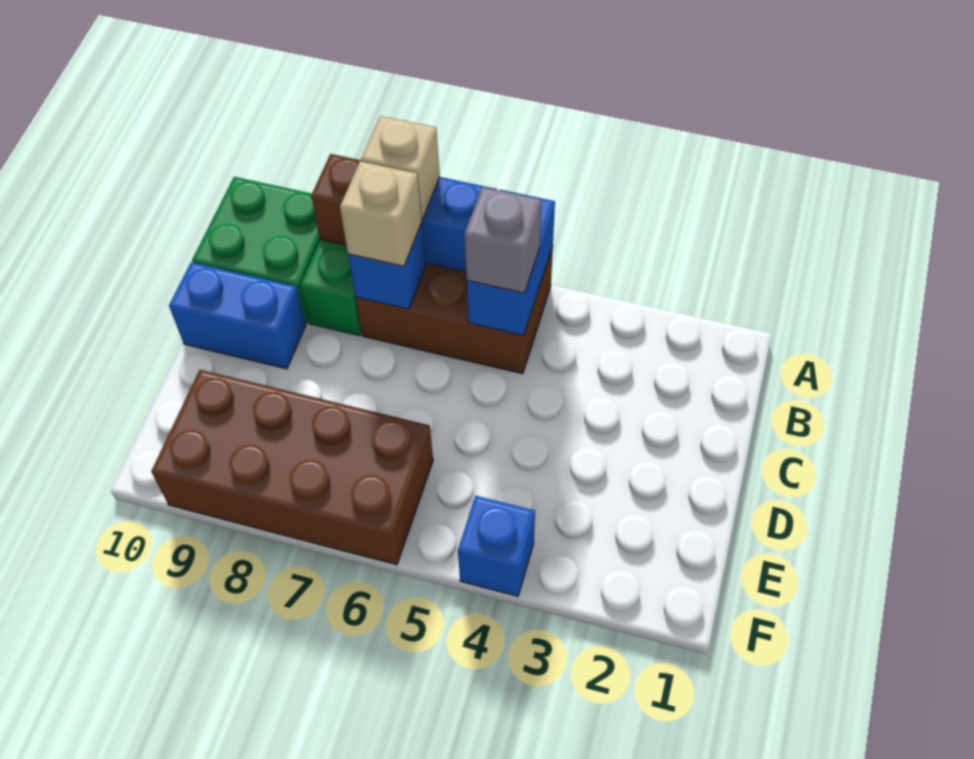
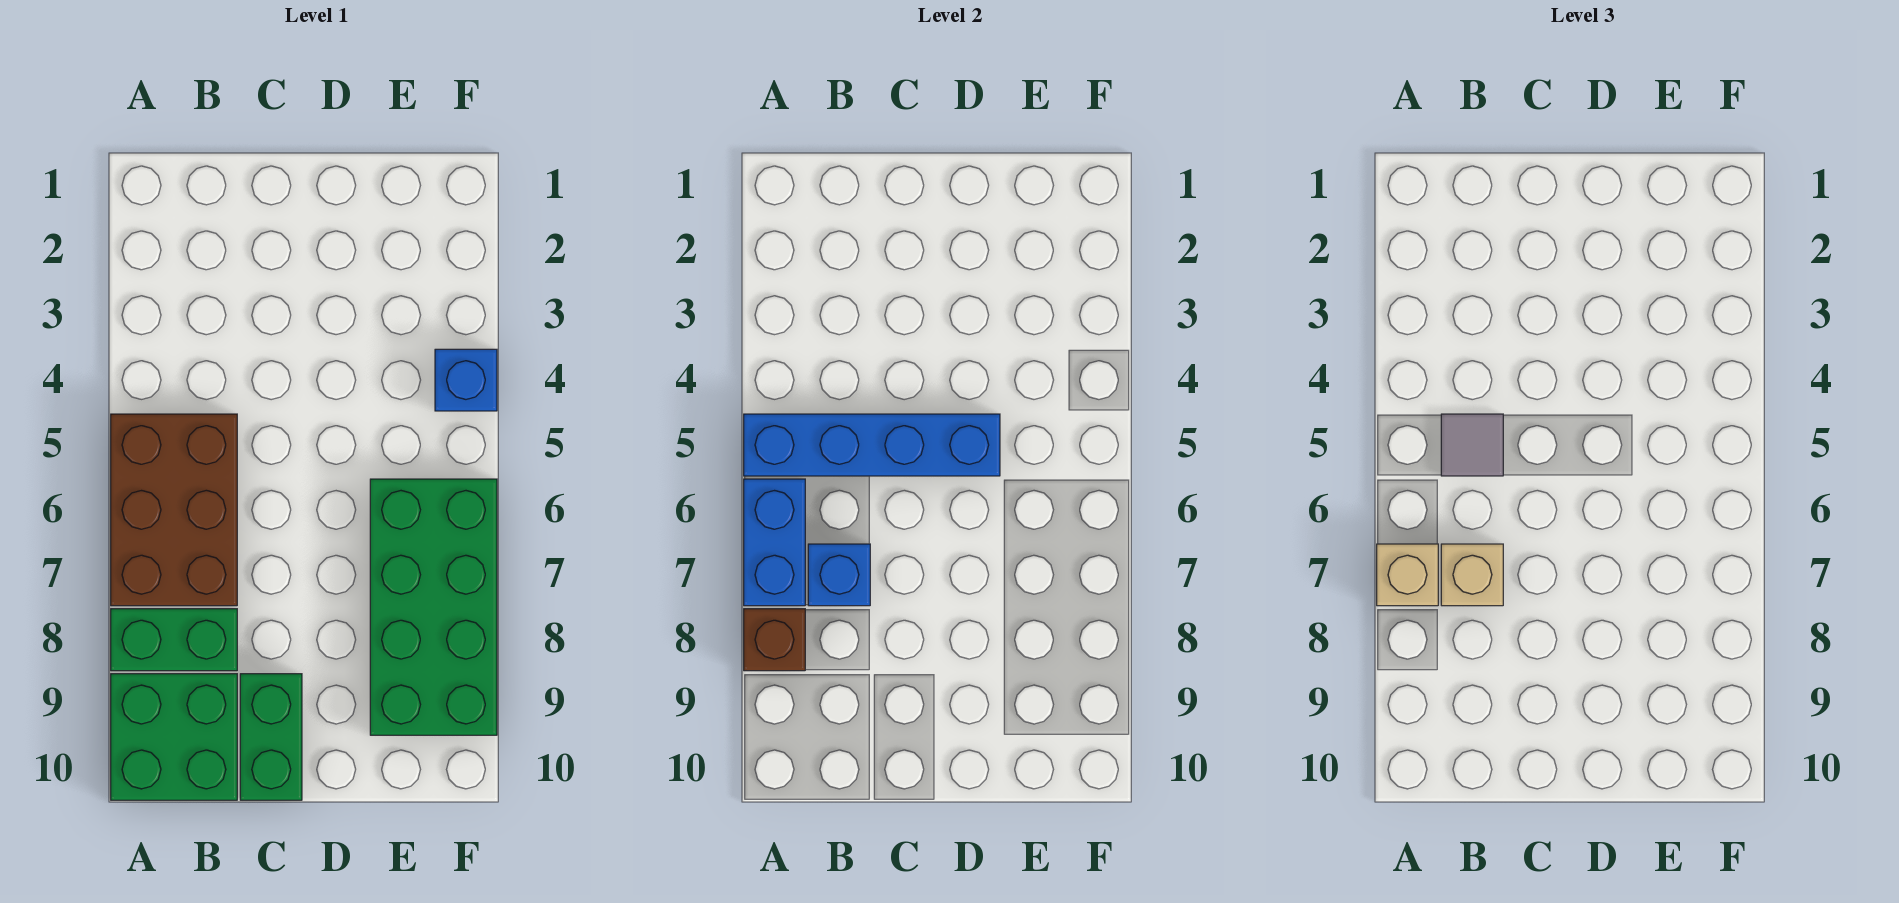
blue brick A5:B5 level 2 -> blue brick A5:D5 level 2
grey brick B5 level 3 -> grey tile B5 level 3
blue brick C9:C10 level 1 -> green brick C9:C10 level 1
brown brick E6:F9 level 1 -> green brick E6:F9 level 1

